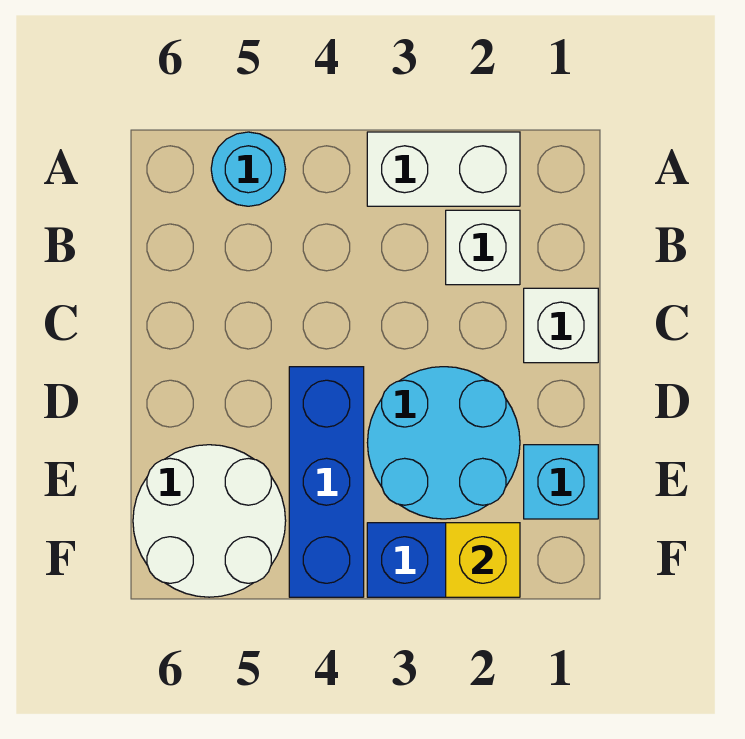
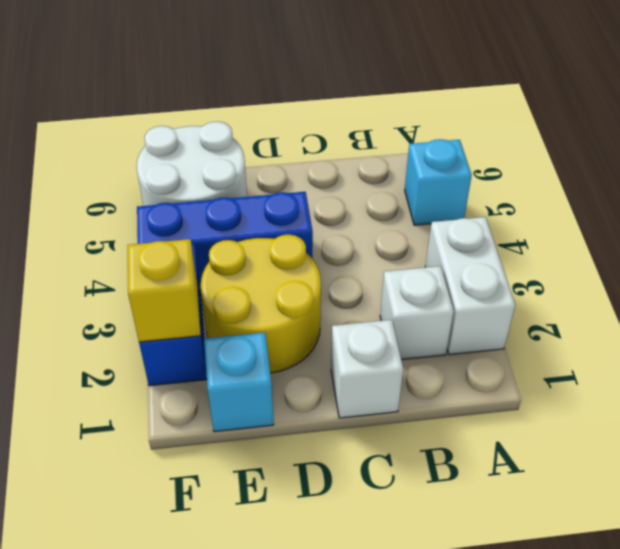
cyan round brick A5 level 1 -> cyan brick A5 level 1
cyan round brick D2:E3 level 1 -> yellow round brick D2:E3 level 1

